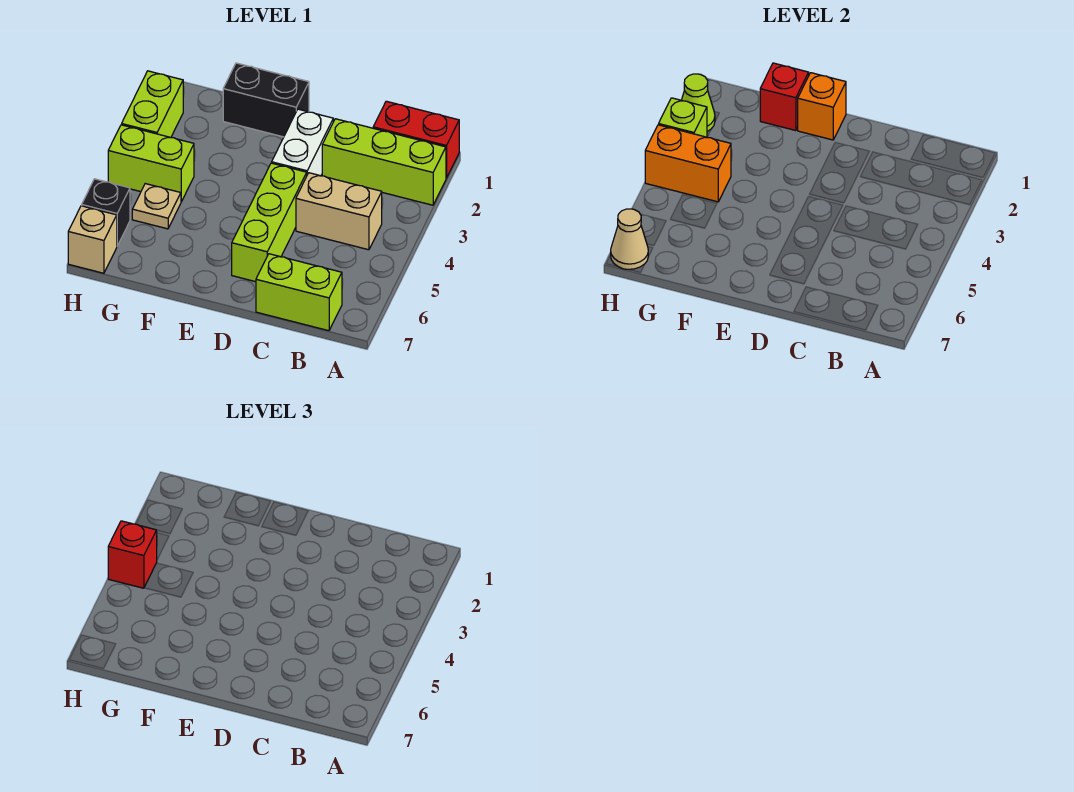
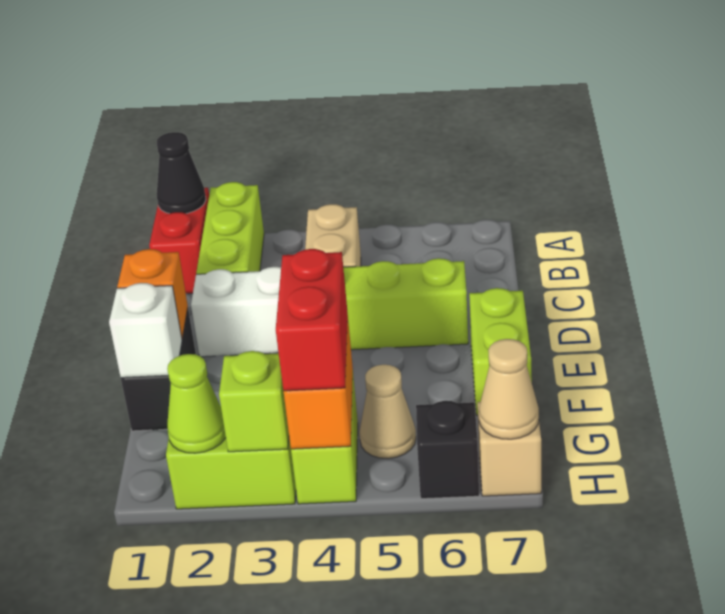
none -> black cone A1 level 2
lime brick B7:C7 level 1 -> lime brick E7:F7 level 1
red brick F1 level 2 -> white brick F1 level 2
tan plate G5 level 1 -> tan cone G5 level 1
red brick H4 level 3 -> red brick G4:H4 level 3

